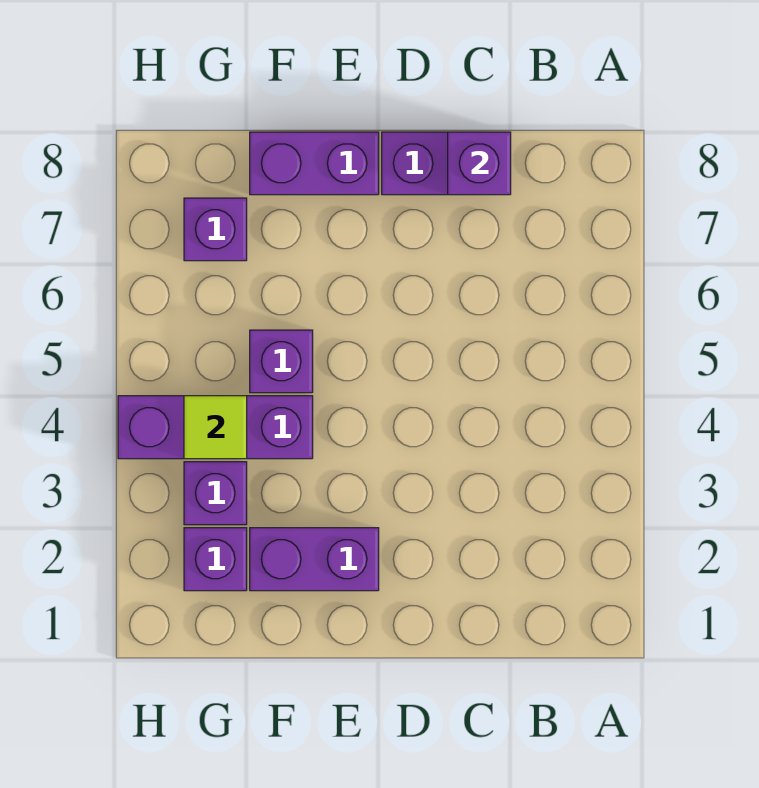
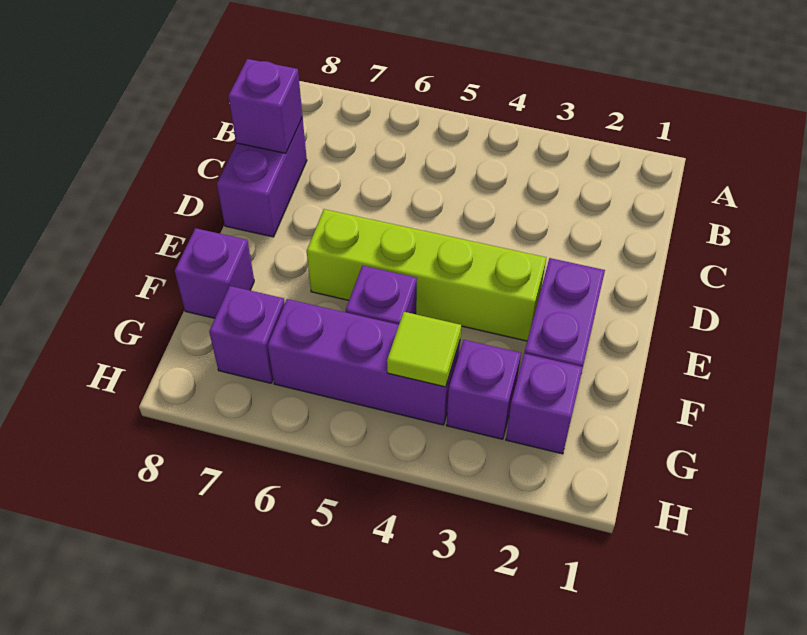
none -> lime brick E3:E6 level 1
purple brick E8:F8 level 1 -> purple brick F8 level 1
purple brick F4:H4 level 1 -> purple brick G4:G6 level 1

